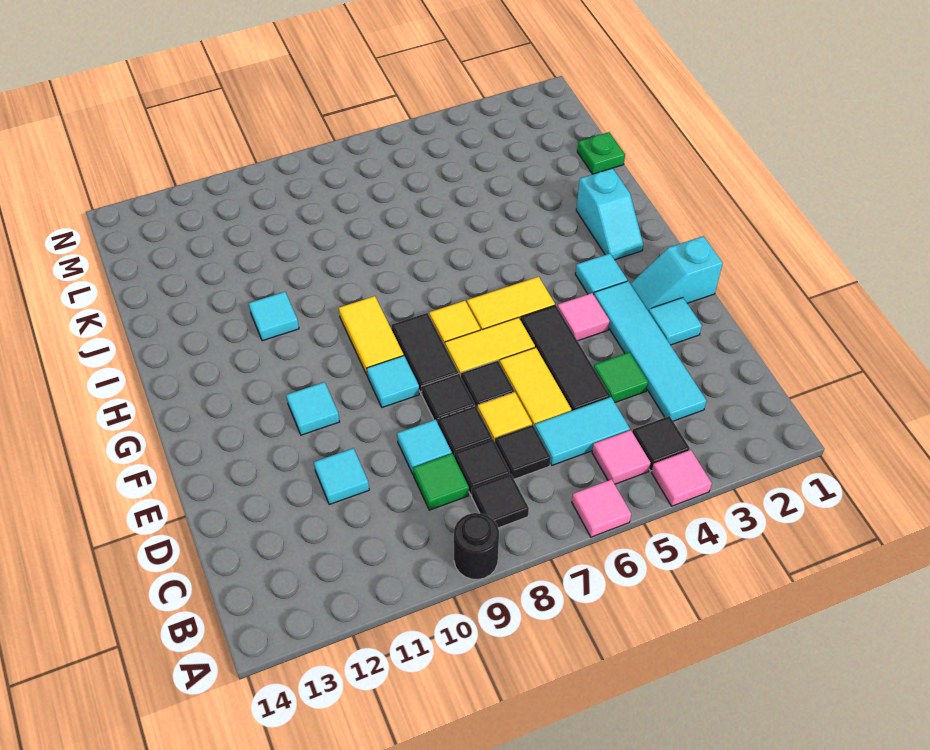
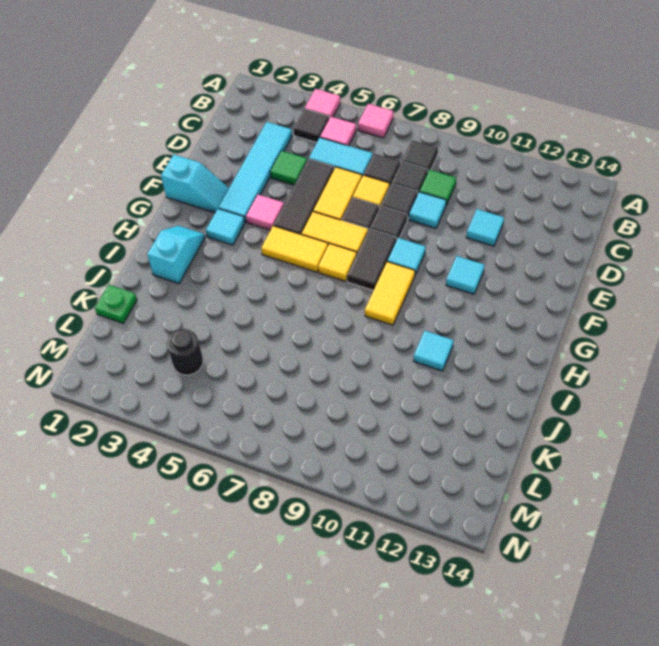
black round brick A9 level 1 -> black round brick L4 level 1
cyan tile E2 level 1 -> none

